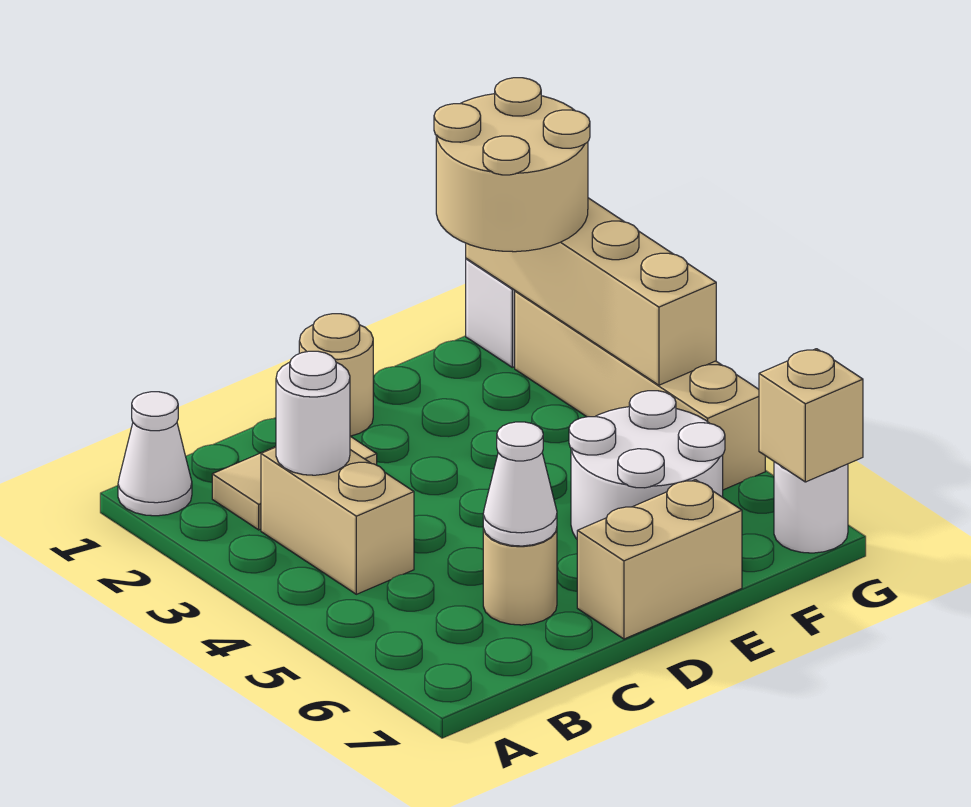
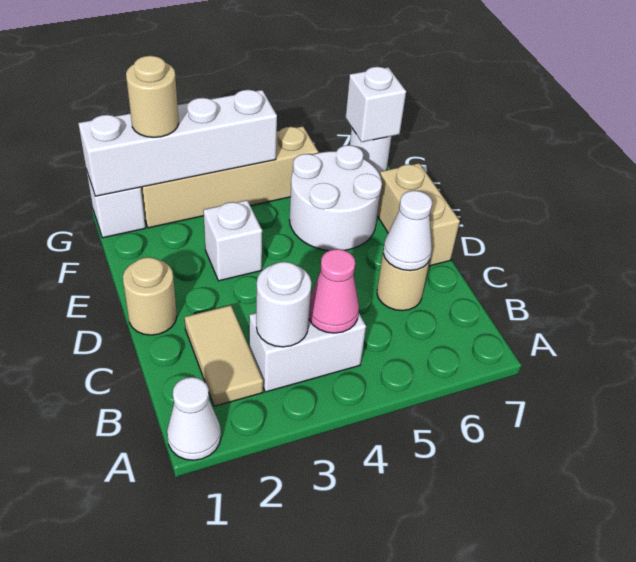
tan brick B3:B4 level 1 -> white brick B3:B4 level 1
none -> pink cone B4 level 2
none -> white brick E3 level 1
tan round brick F1:G2 level 3 -> tan round brick G2 level 3
tan brick G1:G4 level 2 -> white brick G1:G4 level 2
tan brick G7 level 2 -> white brick G7 level 2

